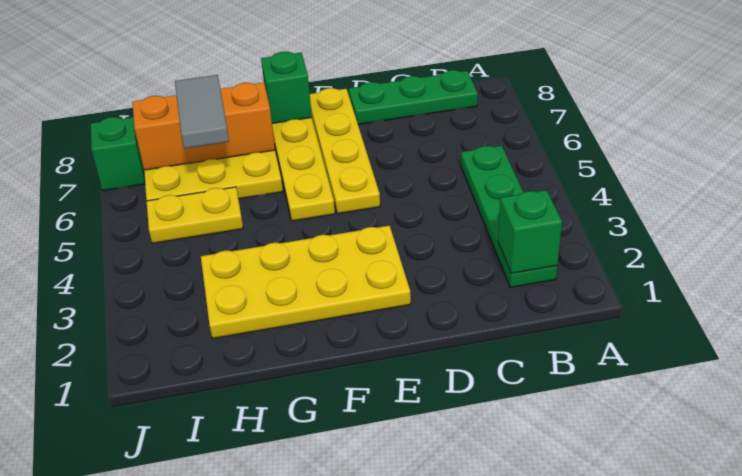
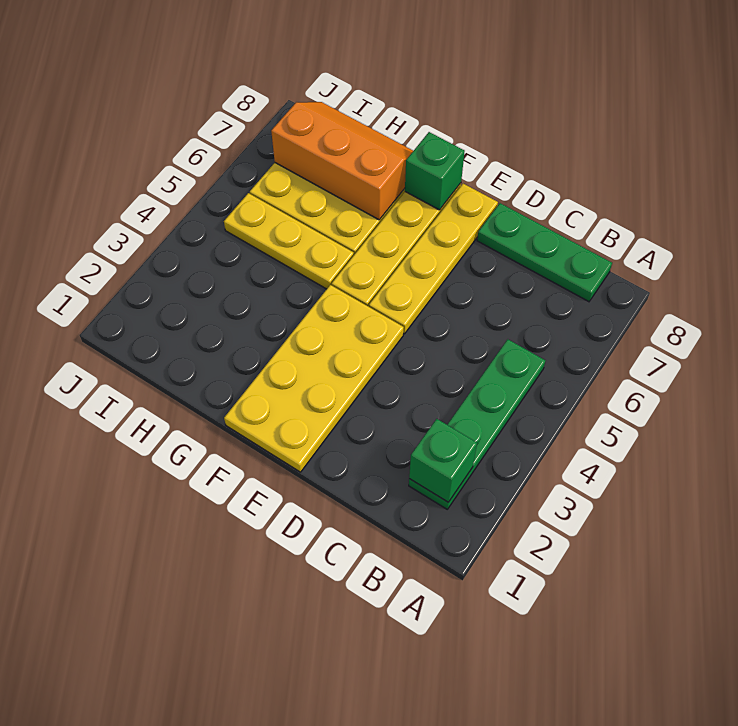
yellow plate E2:H3 level 1 -> yellow plate E1:F4 level 1
yellow plate H5:I5 level 1 -> yellow plate G5:I5 level 1
grey tile H6:H7 level 3 -> none
green brick J7 level 1 -> none

